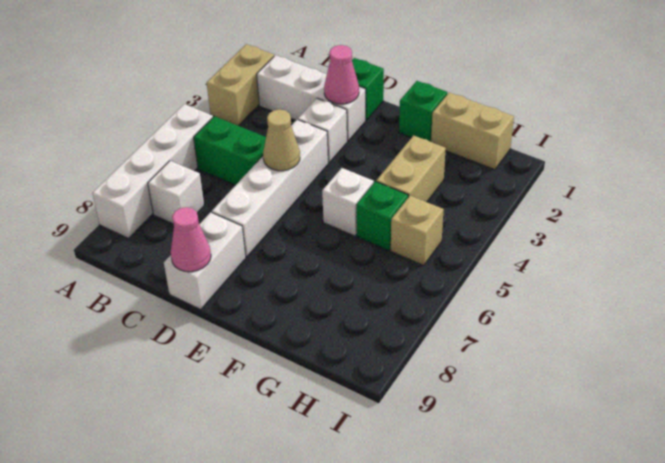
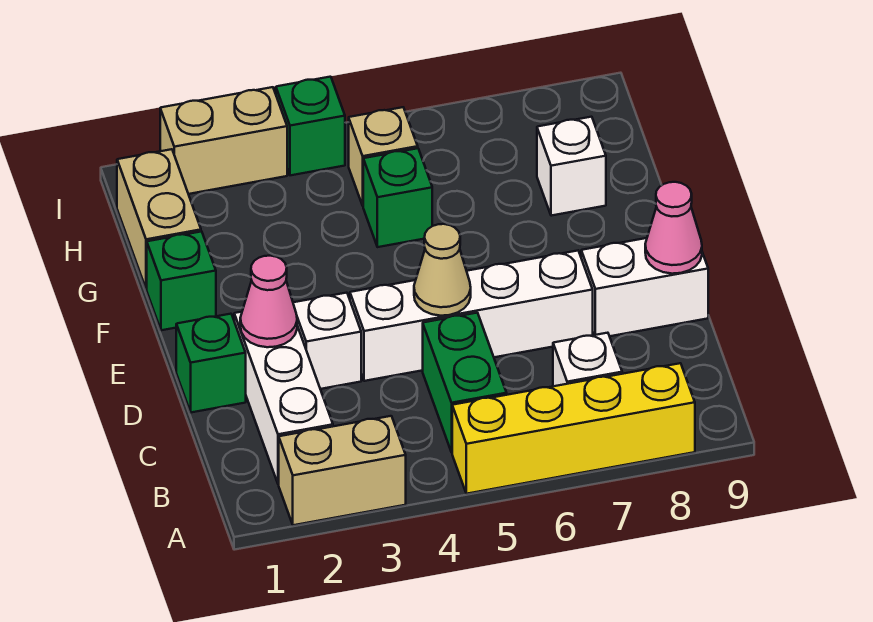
white brick A5:A8 level 1 -> yellow brick A5:A8 level 1
white brick F5 level 1 -> white brick G8 level 1
tan brick G3:G4 level 1 -> tan brick I2:I3 level 1
none -> green brick I4 level 1

